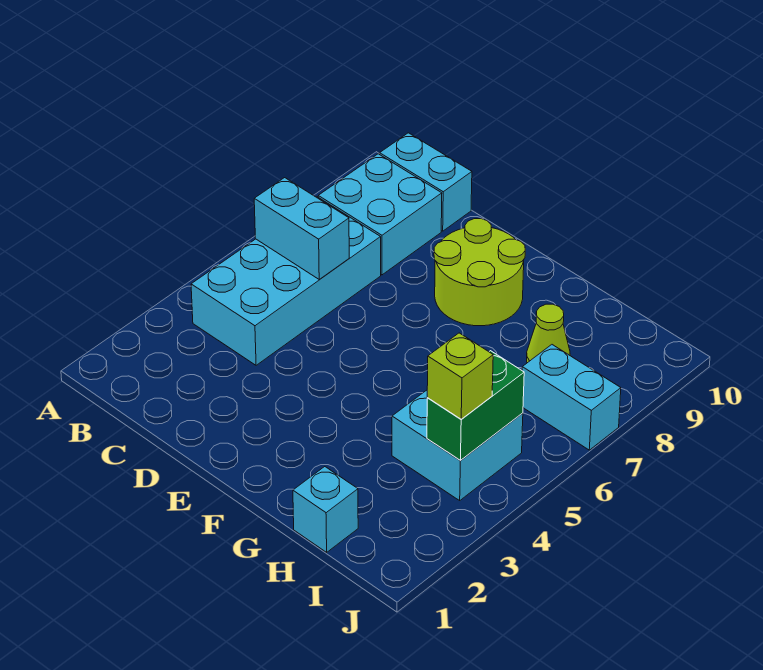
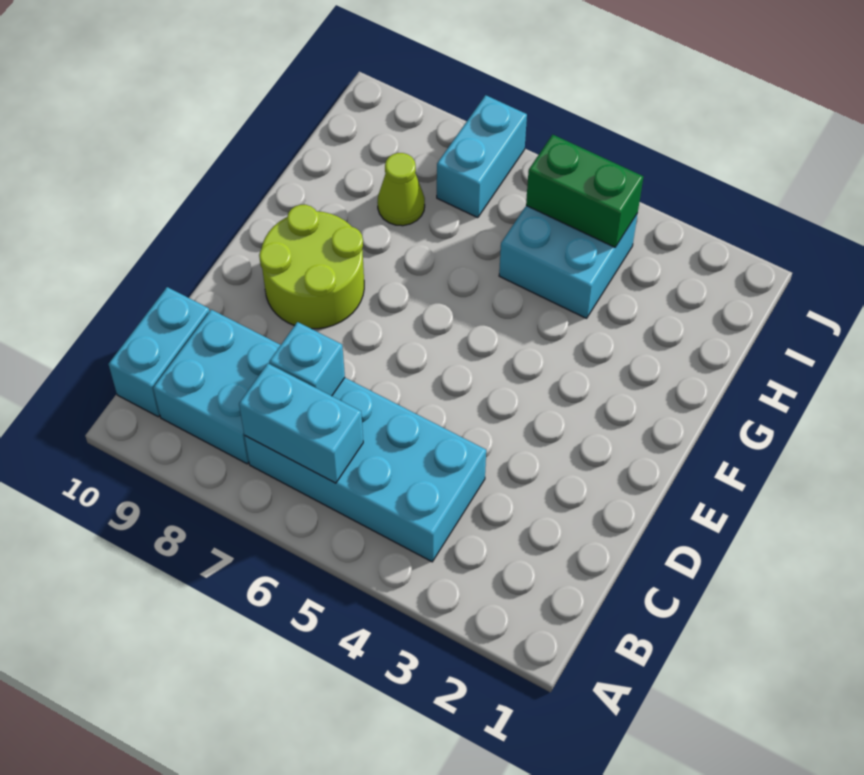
cyan brick B6:C6 level 2 -> cyan brick B6:B7 level 2
cyan brick H1 level 1 -> cyan brick C7 level 2
lime brick I4 level 3 -> none

